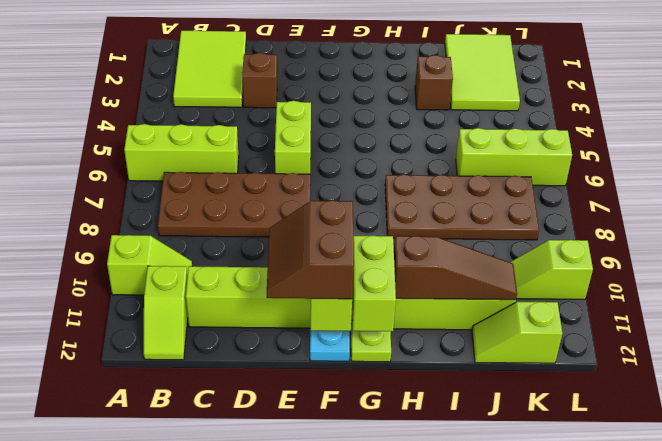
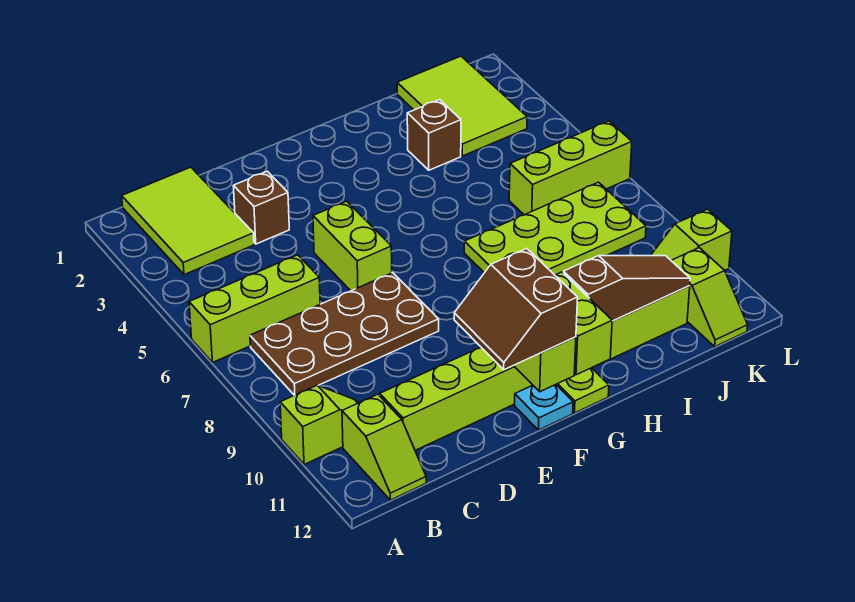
brown plate H7:K8 level 1 -> lime plate H7:K8 level 1
lime slope J12:K12 level 1 top K -> lime slope K11:K12 level 1 top 11

